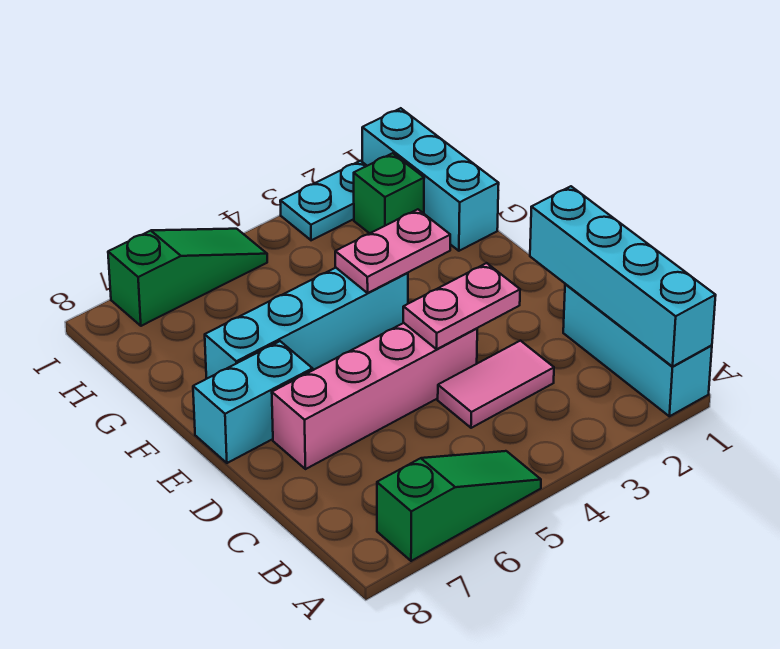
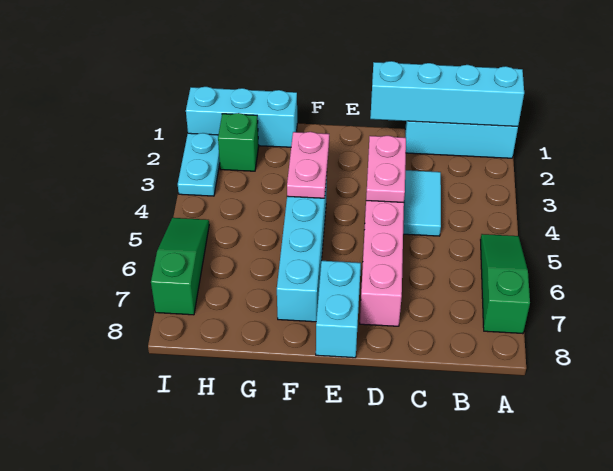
pink tile C3:C4 level 1 -> cyan tile C3:C4 level 1

